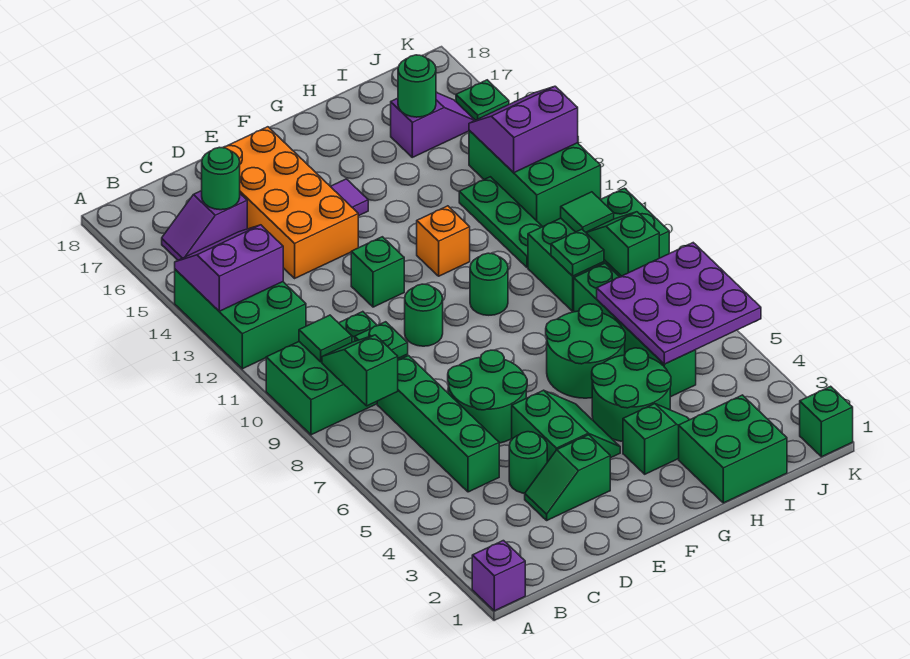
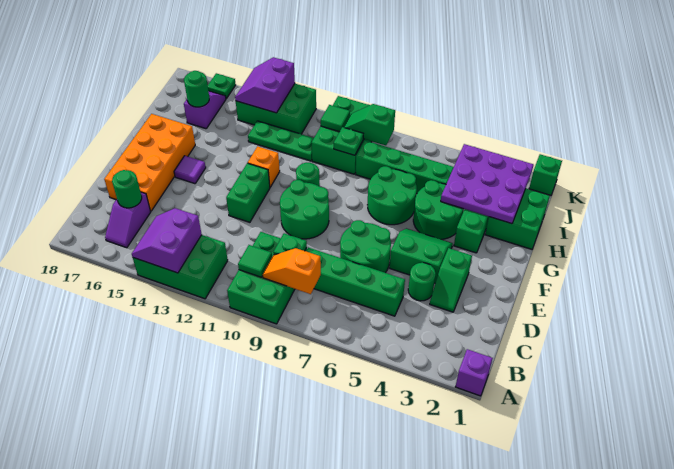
green slope B8:B9 level 2 top 8 -> orange slope B8:B9 level 2 top 8
orange brick D14:E17 level 1 -> orange brick D16:G17 level 1
green round brick E10 level 1 -> green round brick E9:F10 level 1
green brick E12 level 1 -> green brick E12:F12 level 1
purple plate I5:K7 level 2 -> purple plate H2:J4 level 2

